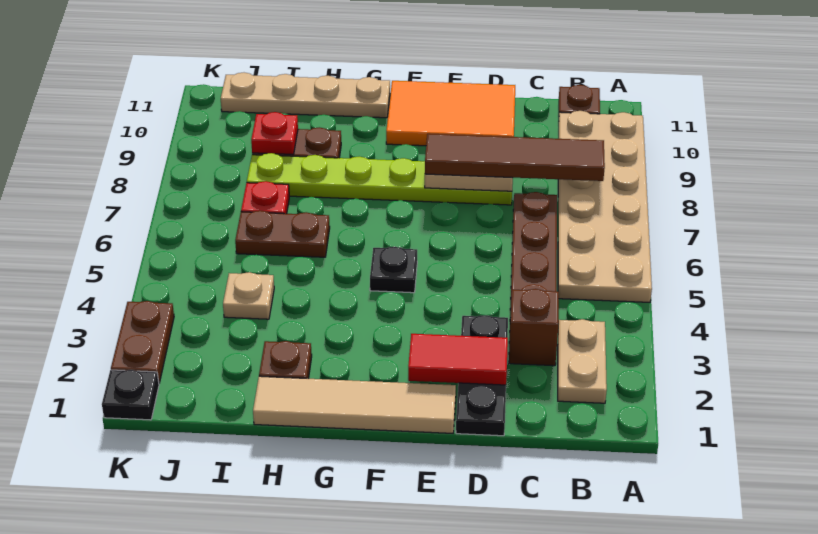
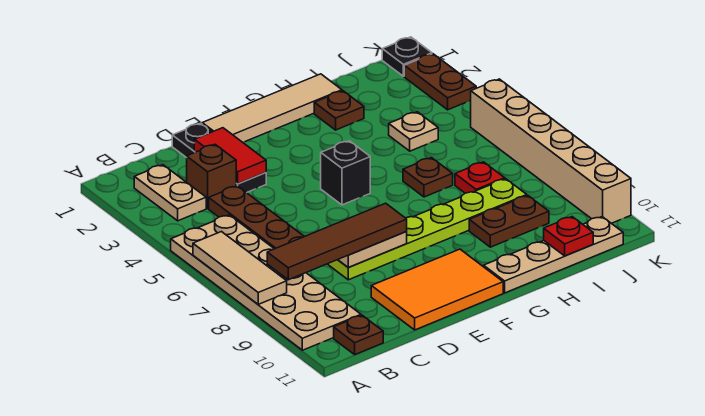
none -> tan tile A6:A8 level 2
red tile D2:E2 level 2 -> red tile D2:D3 level 2
black plate F5 level 1 -> black brick F5 level 1
brown plate H6:I6 level 1 -> brown plate H6 level 1
red plate I9 level 2 -> red plate I11 level 2
none -> tan brick K5:K10 level 1

